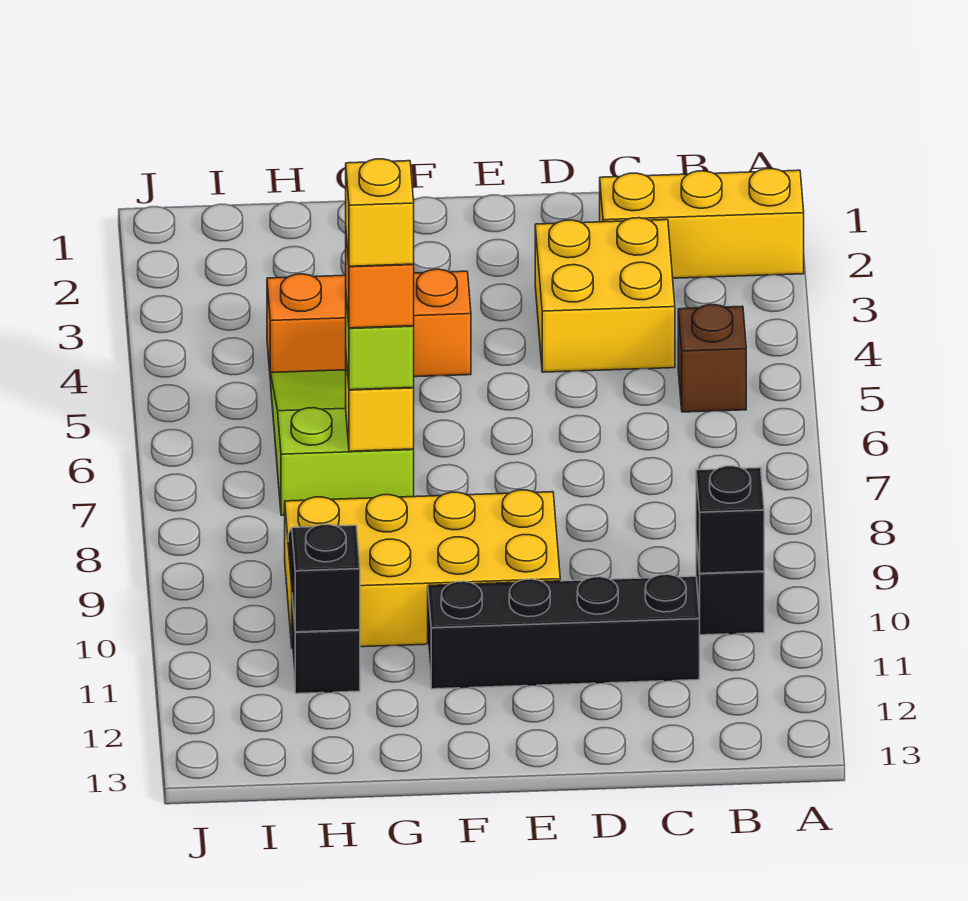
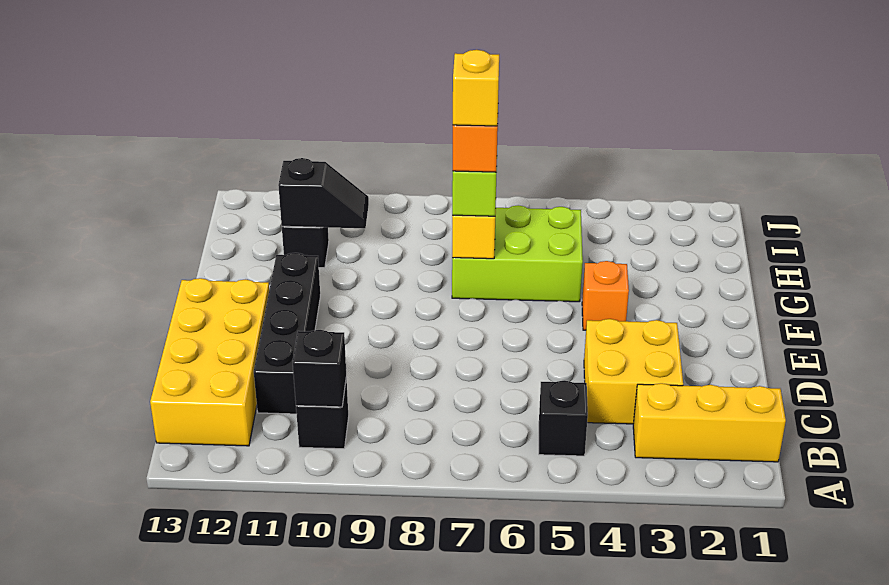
yellow brick A2:C2 level 1 -> yellow brick B1:B3 level 1
brown brick B5 level 1 -> black brick B5 level 1
yellow brick E9:H10 level 1 -> yellow brick B12:E13 level 1
orange brick F4:H4 level 1 -> orange brick F4 level 1
lime slope G5:H7 level 1 top 7 -> lime brick G5:H7 level 1

